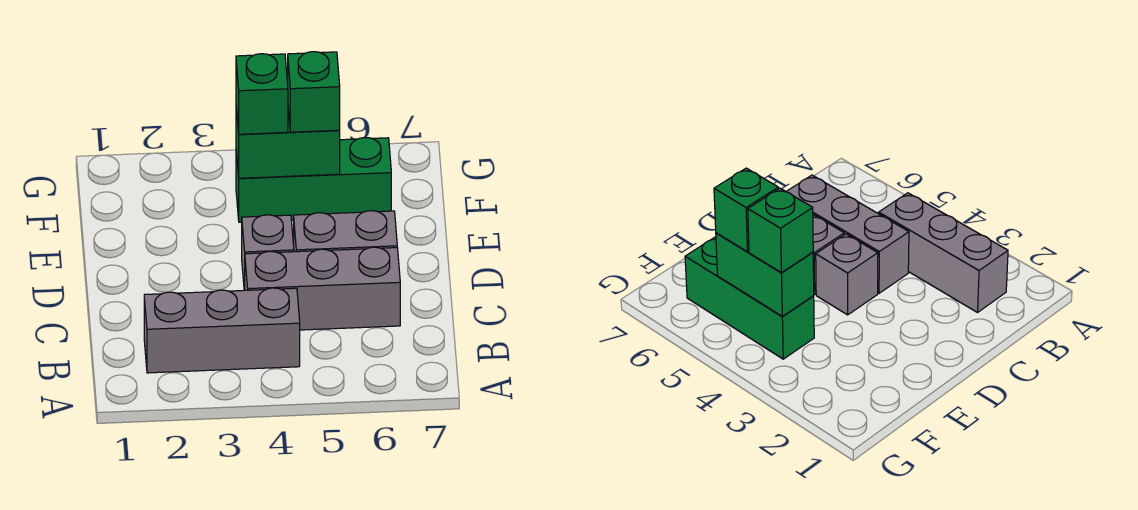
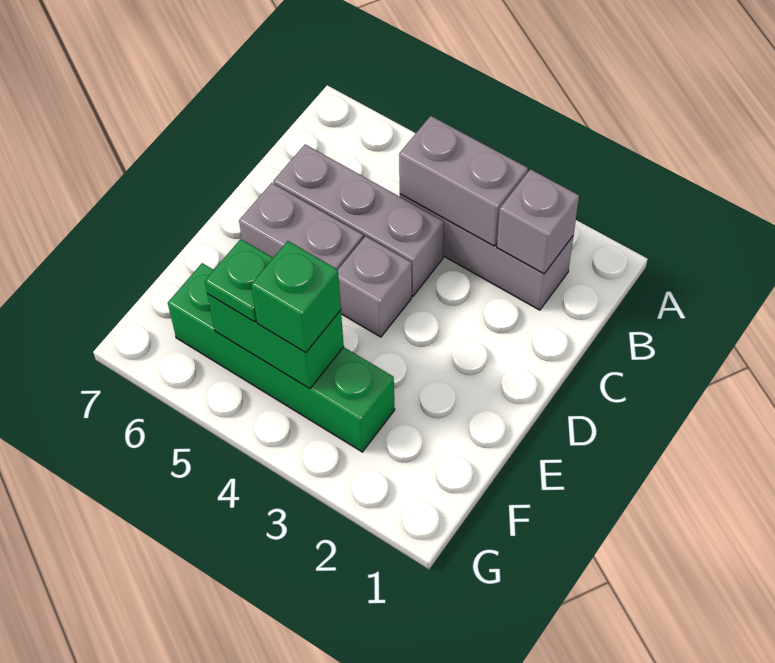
none -> grey brick B2 level 2
none -> grey brick B3:B4 level 2
green brick F4:F6 level 1 -> green brick F3:F6 level 1
green brick F5 level 3 -> green plate F5 level 3

